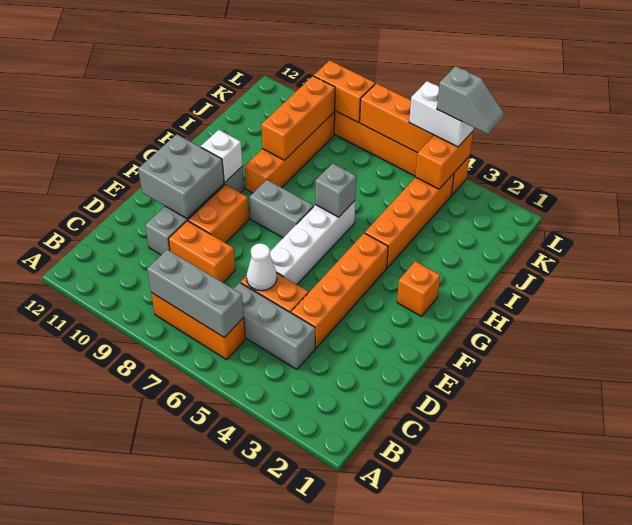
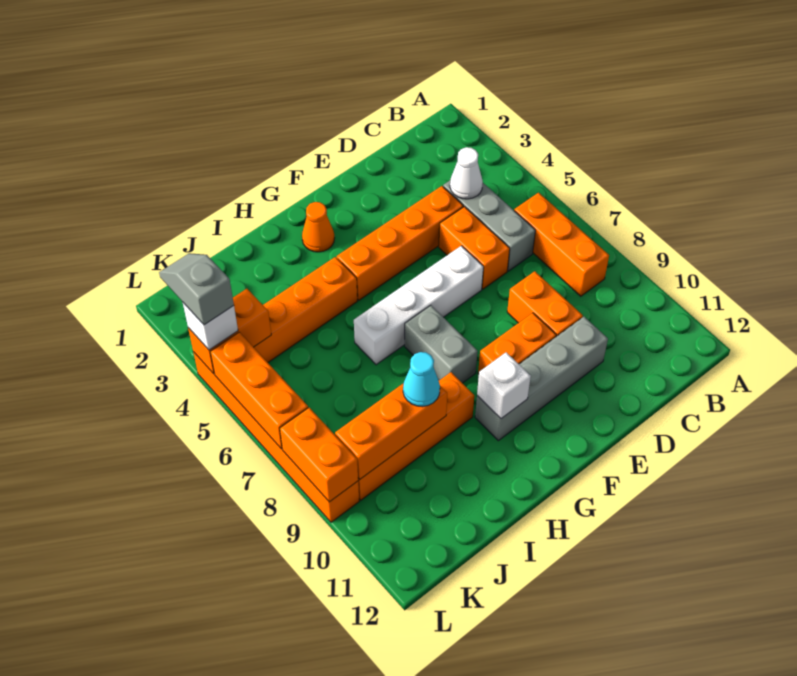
grey brick B6:B8 level 2 -> none
white cone D6 level 2 -> white cone C4 level 2
grey brick E10:F11 level 2 -> none
orange brick G2 level 1 -> orange cone G2 level 1
grey brick H6 level 2 -> none
none -> cyan cone I9 level 3
white brick L4:L5 level 3 -> white brick L4 level 3

